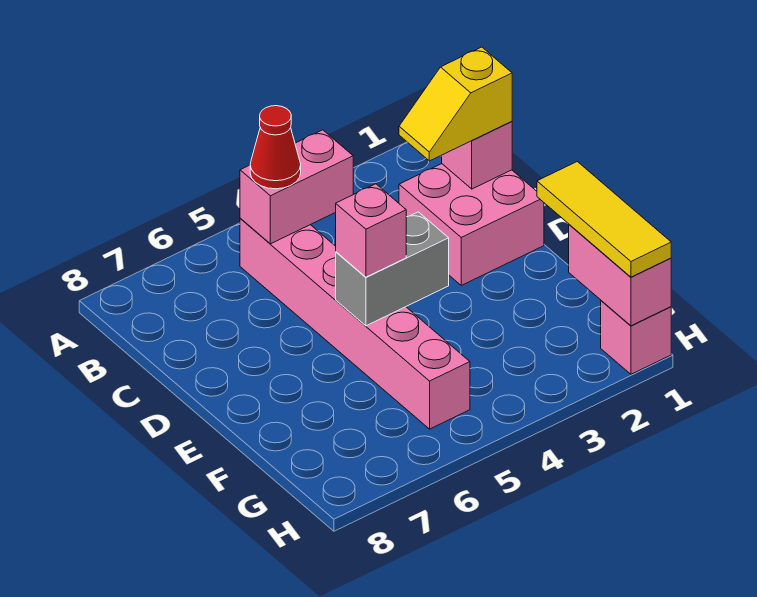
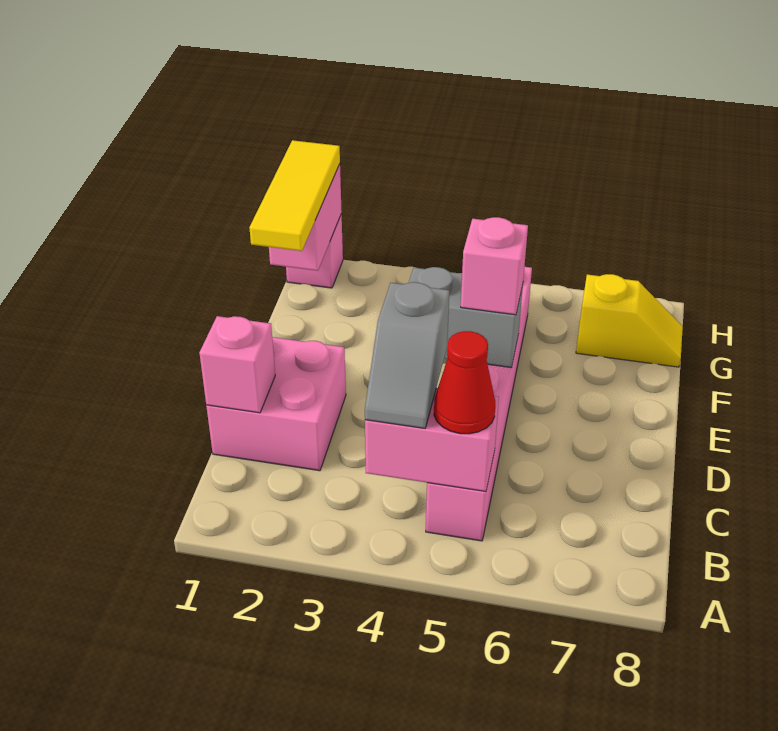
none -> grey slope B4:C4 level 3 top C
yellow slope C1:C2 level 3 top 1 -> yellow slope G7:G8 level 1 top 7

